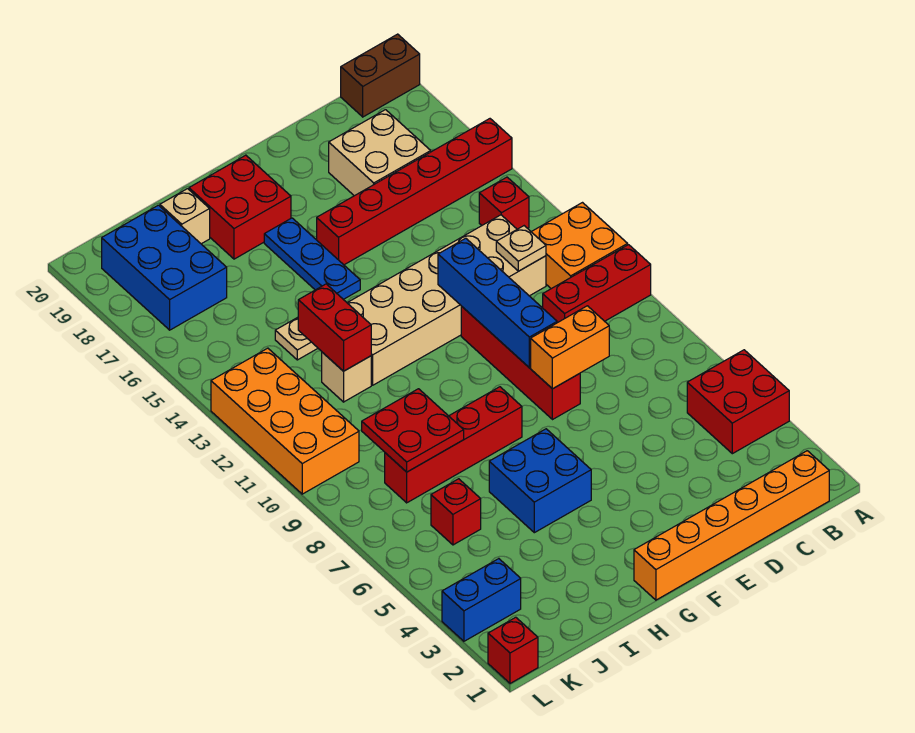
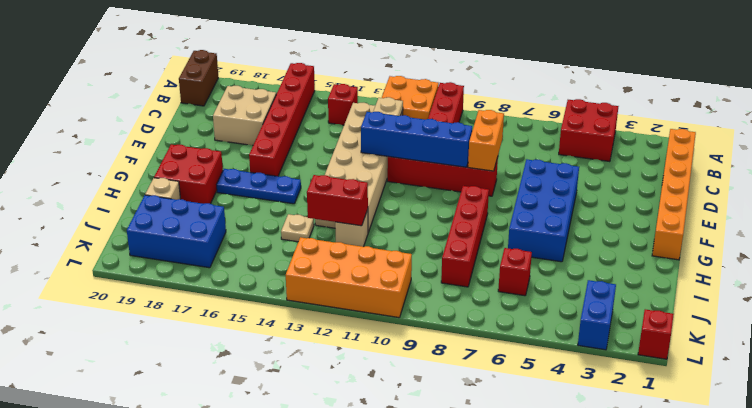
blue brick G5:H6 level 1 -> blue brick E5:H6 level 1
red plate I8:J9 level 2 -> none

